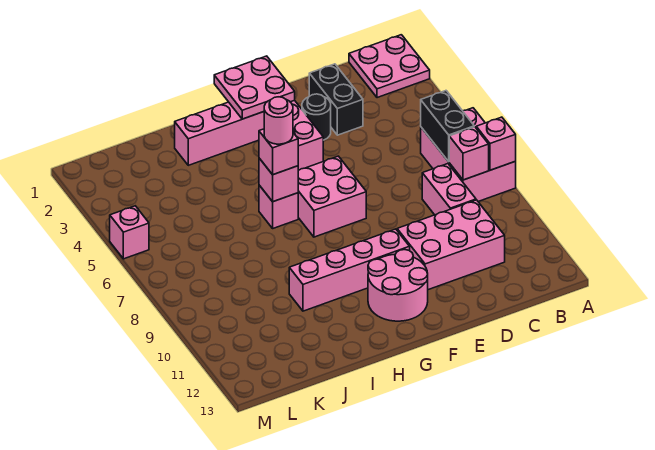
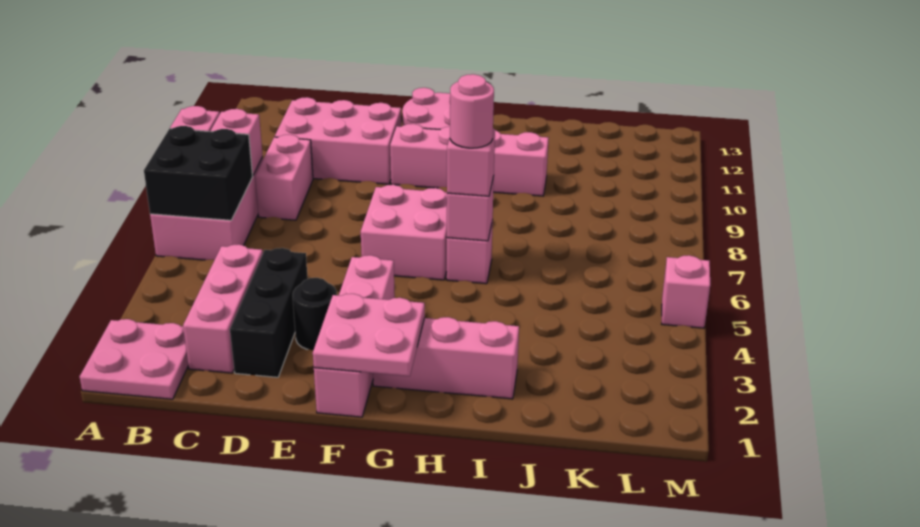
black brick B6:B7 level 2 -> black brick A6:B7 level 2
none -> pink brick C2:C4 level 1
black brick D2:D3 level 1 -> black brick D2:D4 level 1

